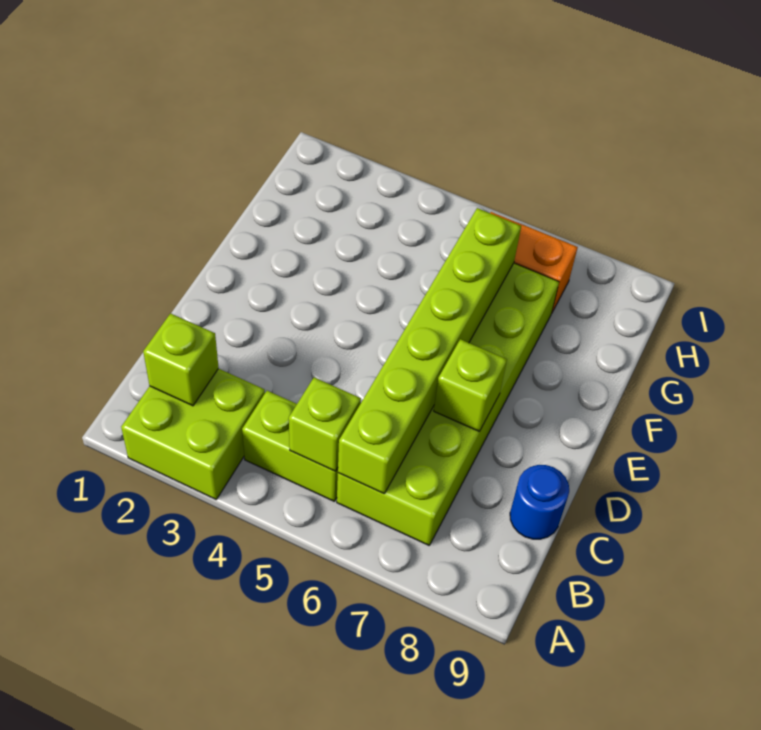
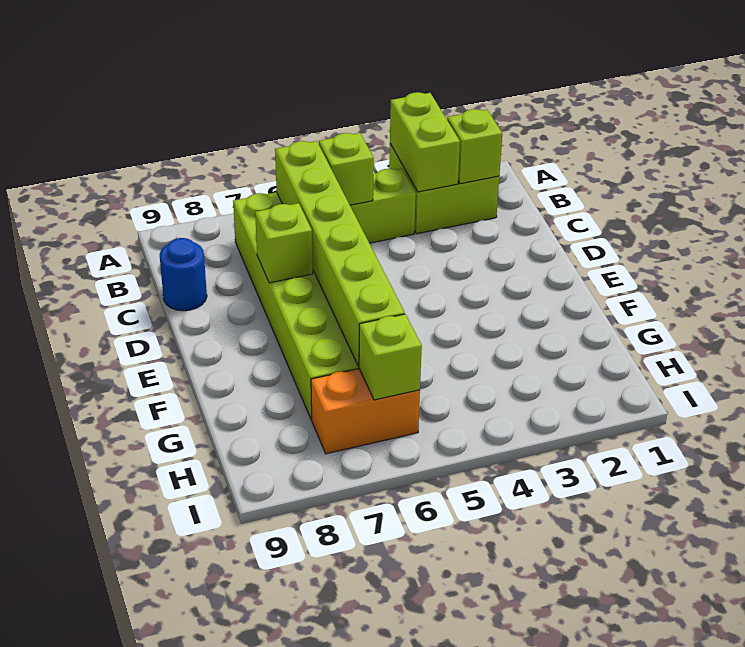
none -> lime brick A3:B3 level 2
none -> lime brick H6 level 2

